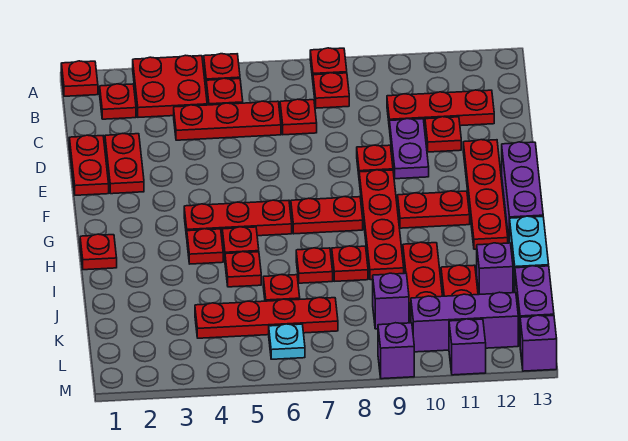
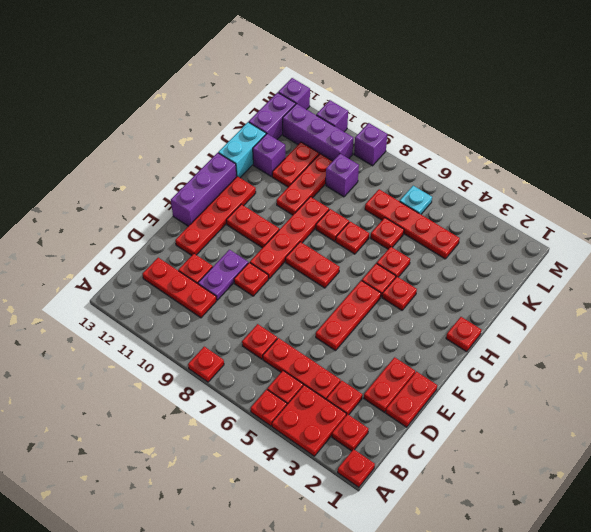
red plate B8 level 1 -> red plate C3 level 1
red plate G4:G6 level 1 -> red plate E5:G5 level 1

